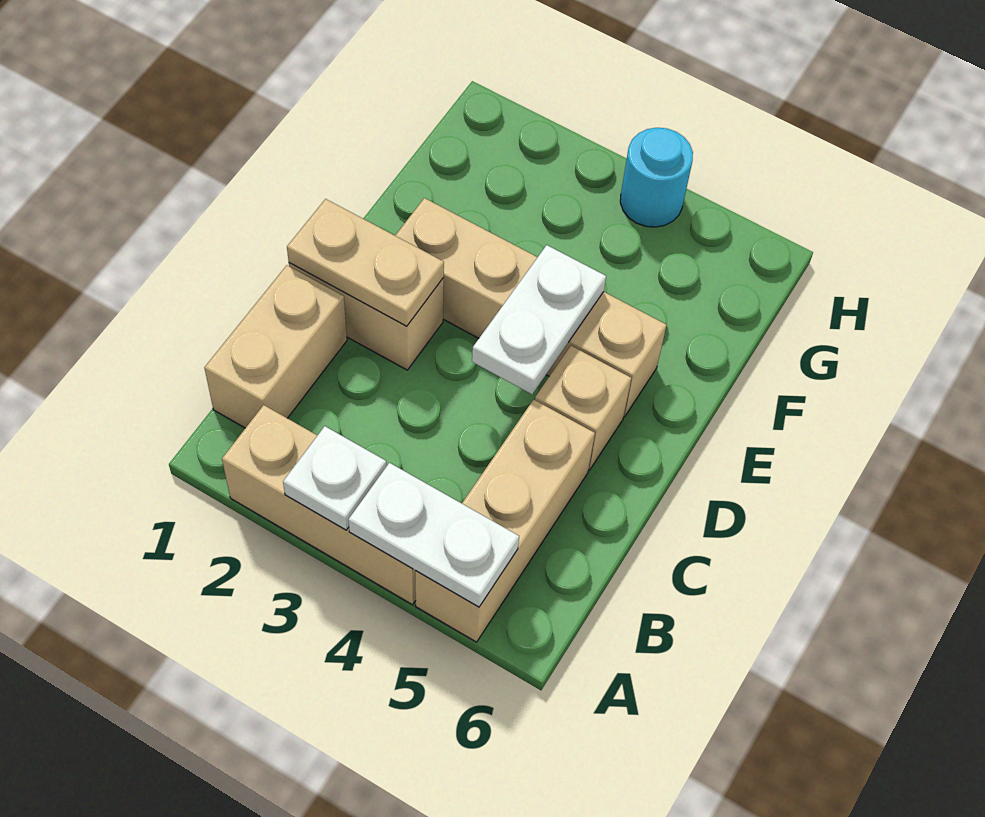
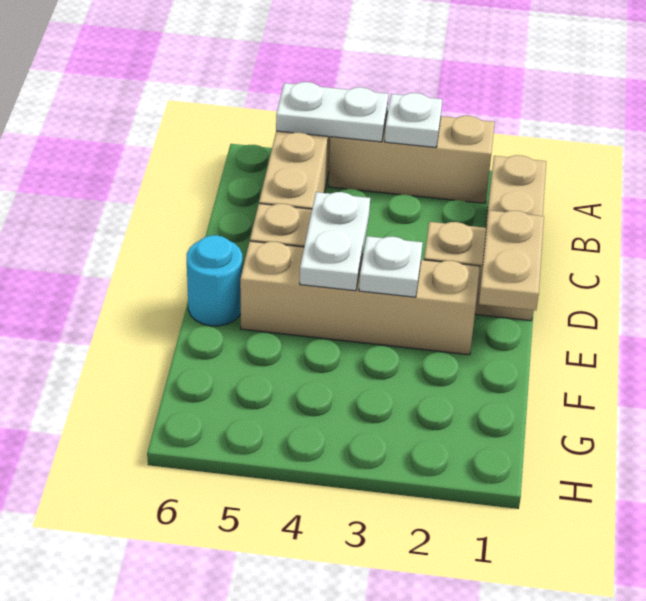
tan plate D1:D2 level 2 -> tan plate D1:E1 level 2
none -> white plate E3 level 2
cyan round brick H4 level 1 -> cyan round brick E6 level 1

